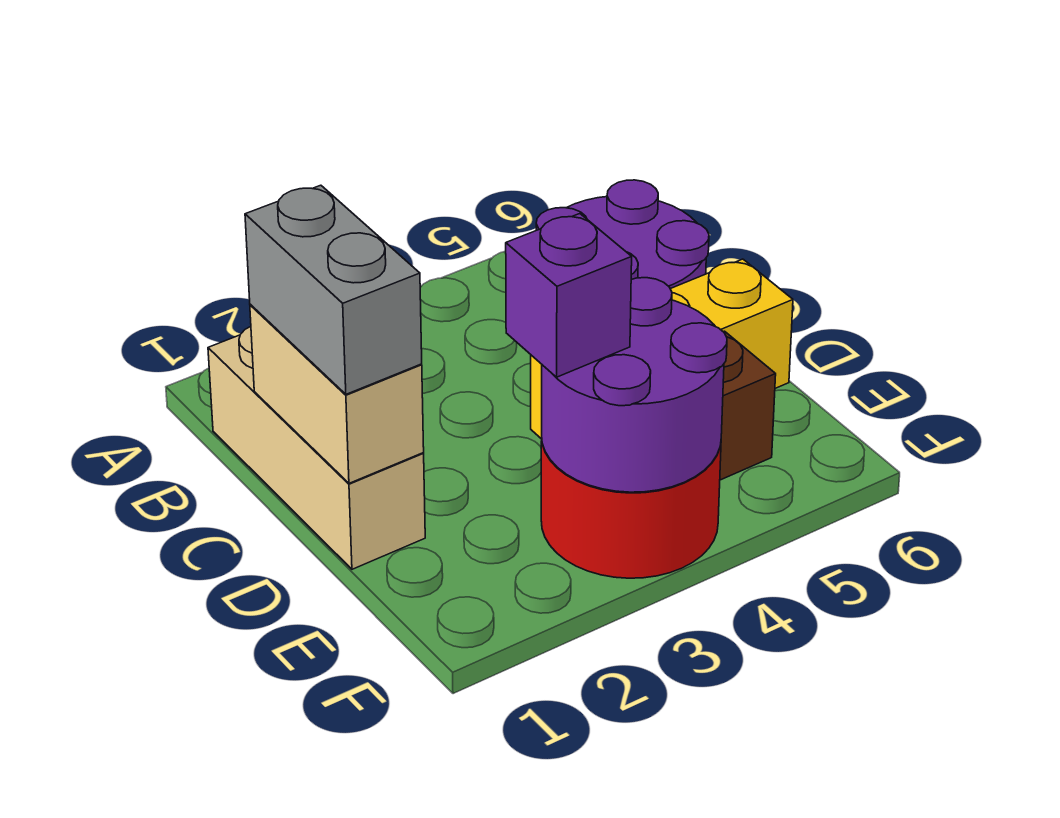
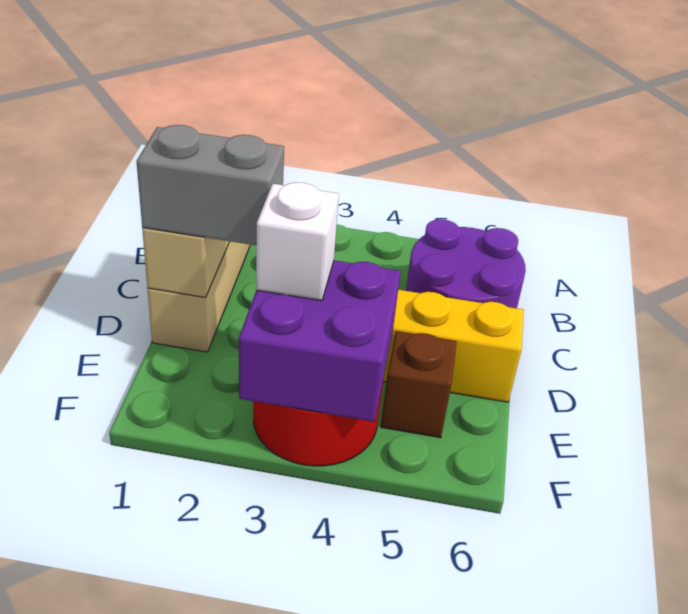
grey brick C1:D1 level 3 -> grey brick D1:D2 level 3
purple round brick E3:F4 level 2 -> purple brick E3:F4 level 2
purple brick E3 level 3 -> white brick E3 level 3

